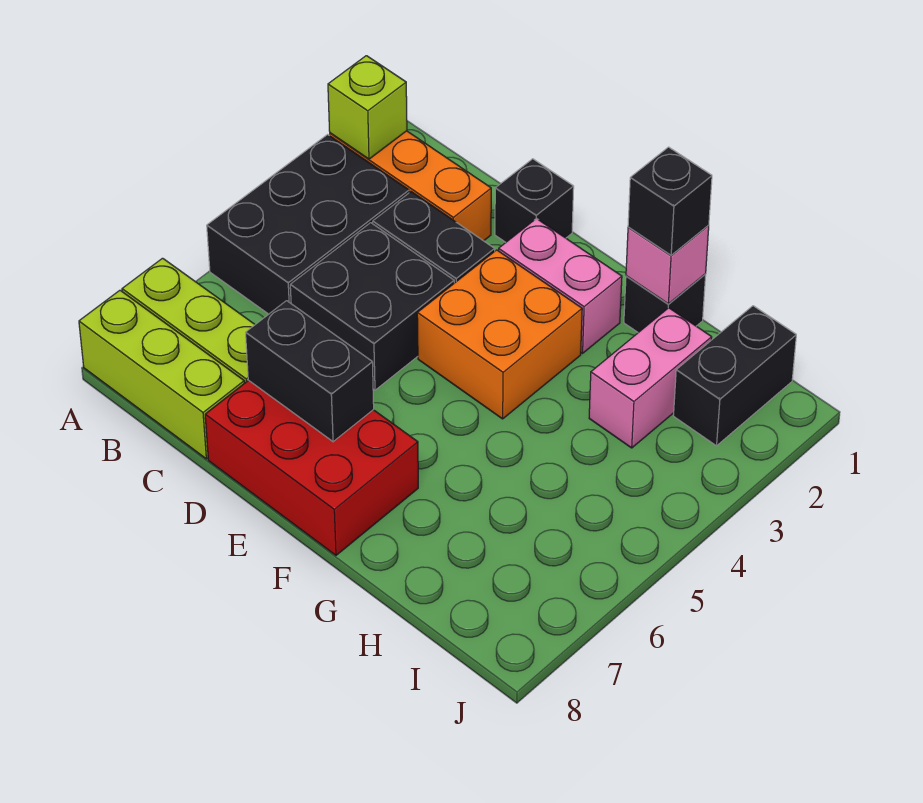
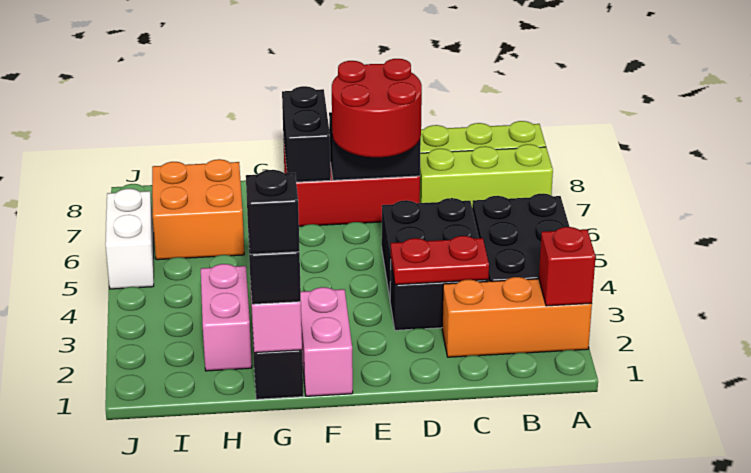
lime brick A2 level 2 -> red brick A2 level 2
none -> red plate C3:D3 level 2
black brick D1 level 1 -> black brick G1 level 4
none -> red round brick D6:E7 level 3
pink brick E2:F2 level 1 -> pink brick F1:F2 level 1
orange brick E3:F4 level 1 -> orange brick H6:I7 level 1
black brick I1:I2 level 1 -> black brick F7:F8 level 2
none -> white brick J5:J6 level 1

